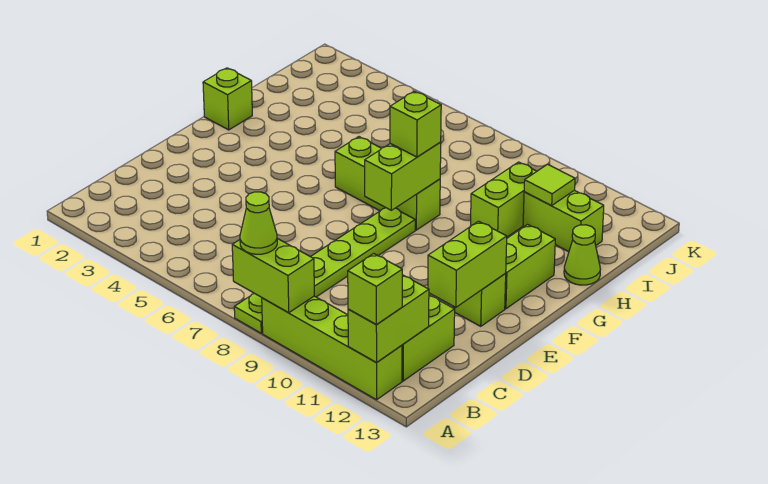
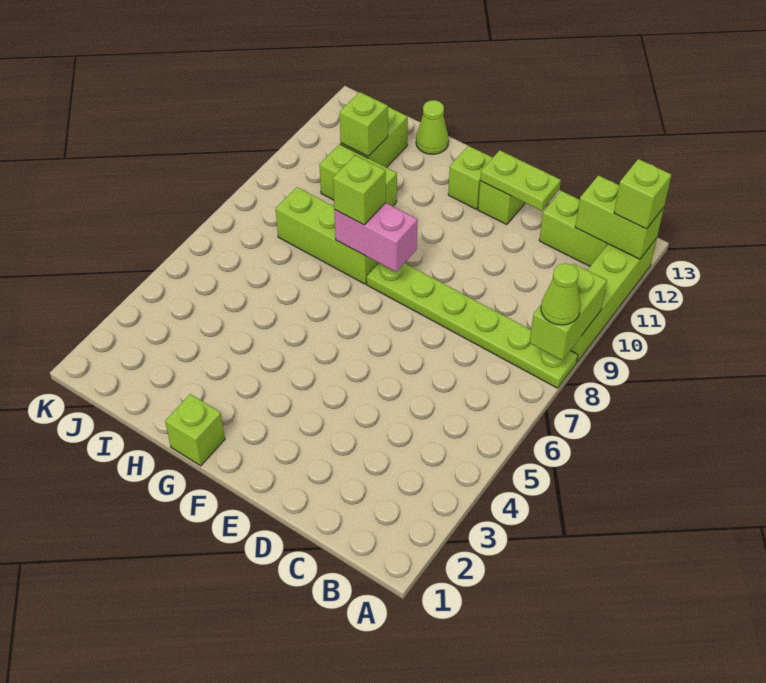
lime brick D12:E12 level 2 -> lime plate D12:E12 level 2
lime brick F8:G8 level 2 -> pink brick F8:G8 level 2
lime brick F12:G12 level 1 -> lime brick F12 level 1
lime brick G6:G8 level 1 -> lime brick G8:I8 level 1
lime tile I11 level 2 -> lime brick I11 level 2

